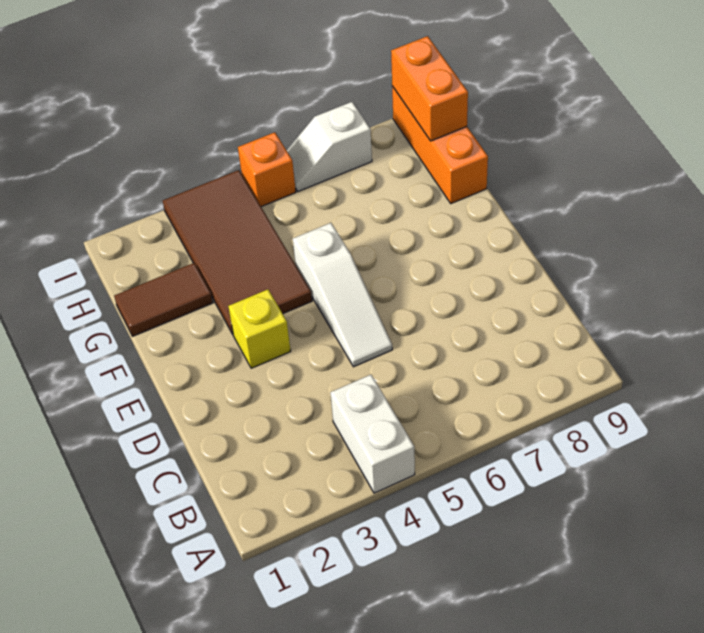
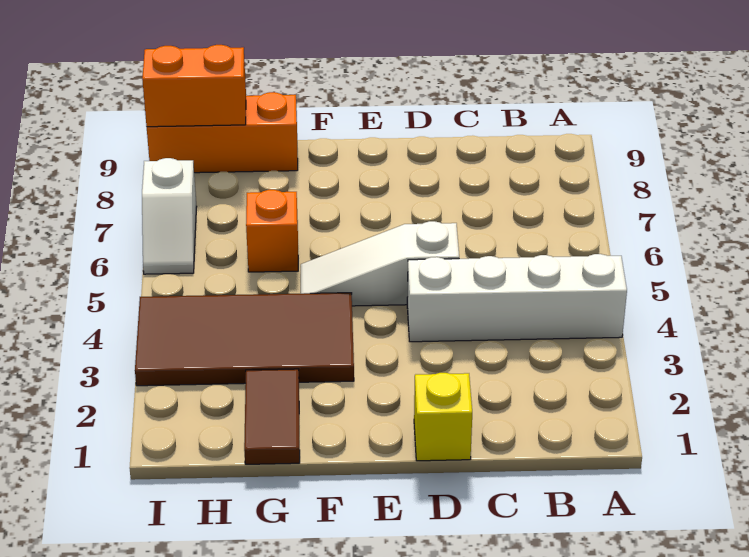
white brick A4:B4 level 1 -> white brick A4:D4 level 1
white slope D5:F5 level 1 top F -> white slope D5:F5 level 1 top D
yellow brick E3 level 1 -> yellow brick D1 level 1
orange brick I5 level 1 -> orange brick G6 level 1

